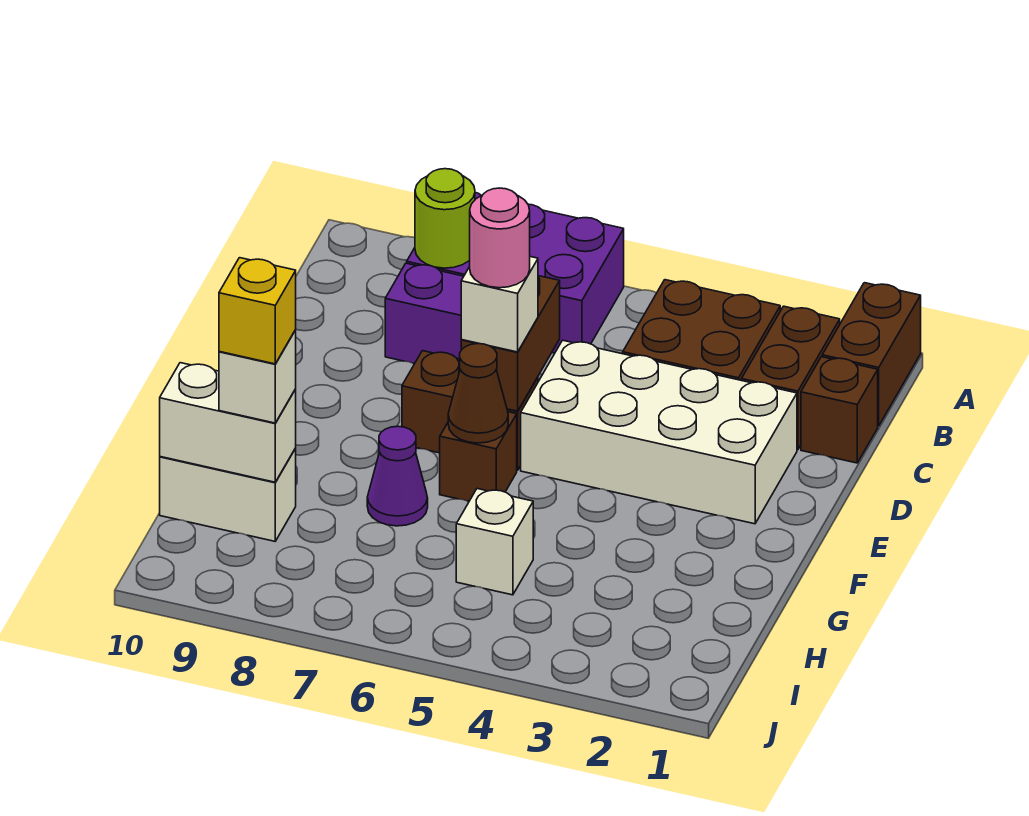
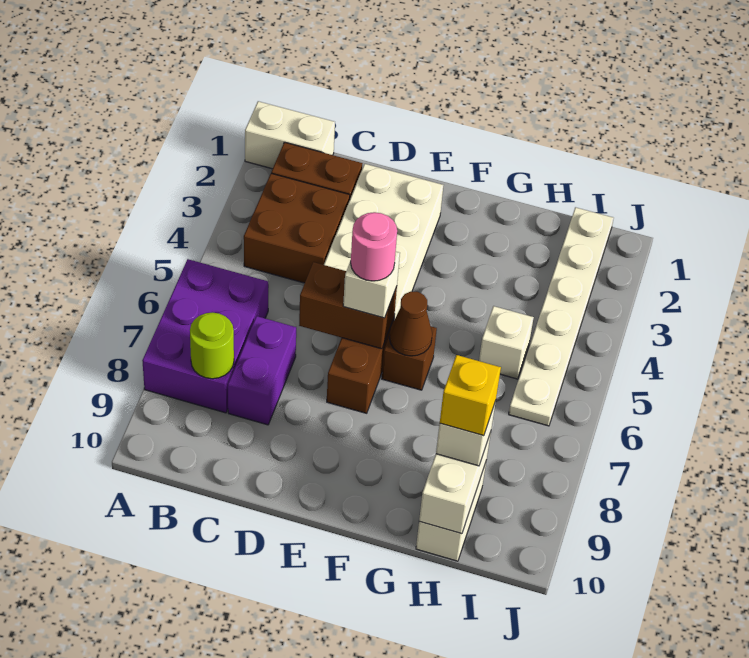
brown brick A1:B1 level 1 -> white brick A1:B1 level 1
brown brick C1 level 1 -> none
purple cone G7 level 1 -> none
none -> white plate I1:I6 level 1

